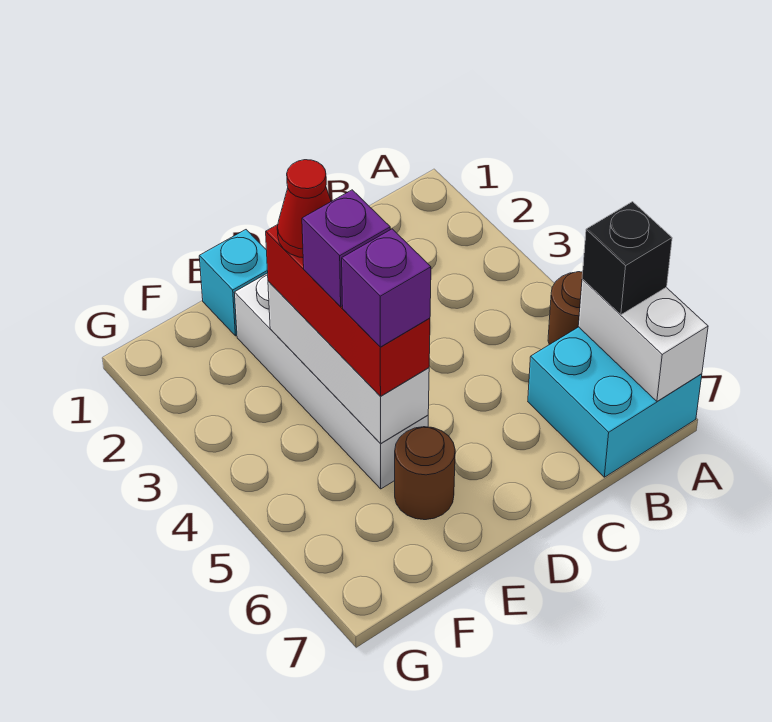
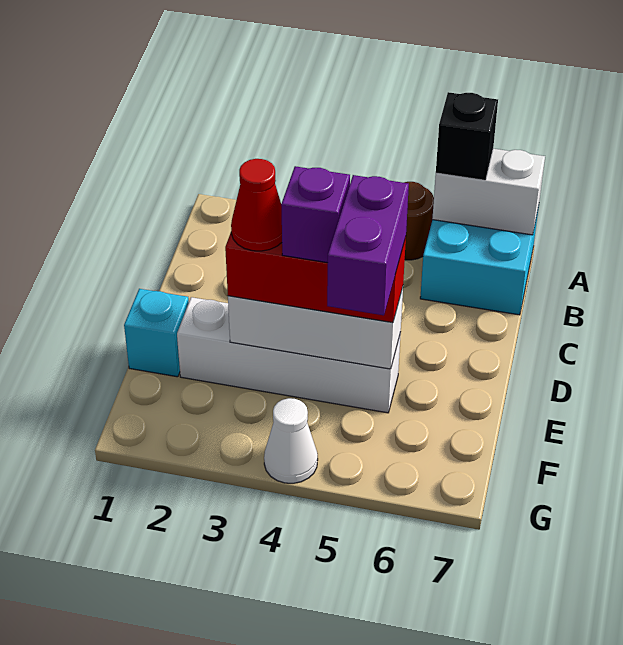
purple brick E5 level 4 -> purple brick E5:F5 level 4
brown round brick E6 level 1 -> none
none -> white cone G4 level 1

